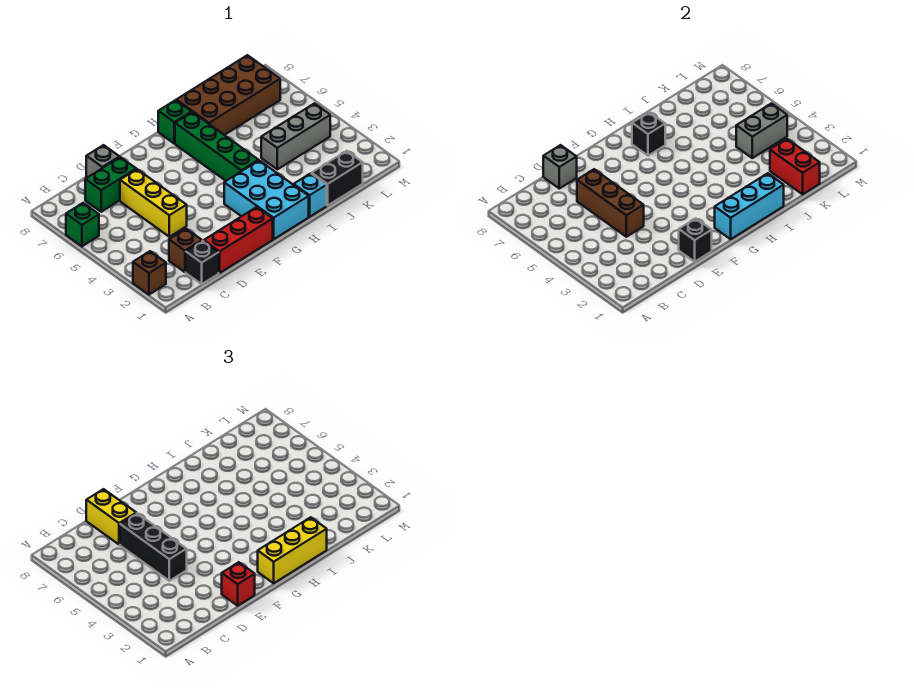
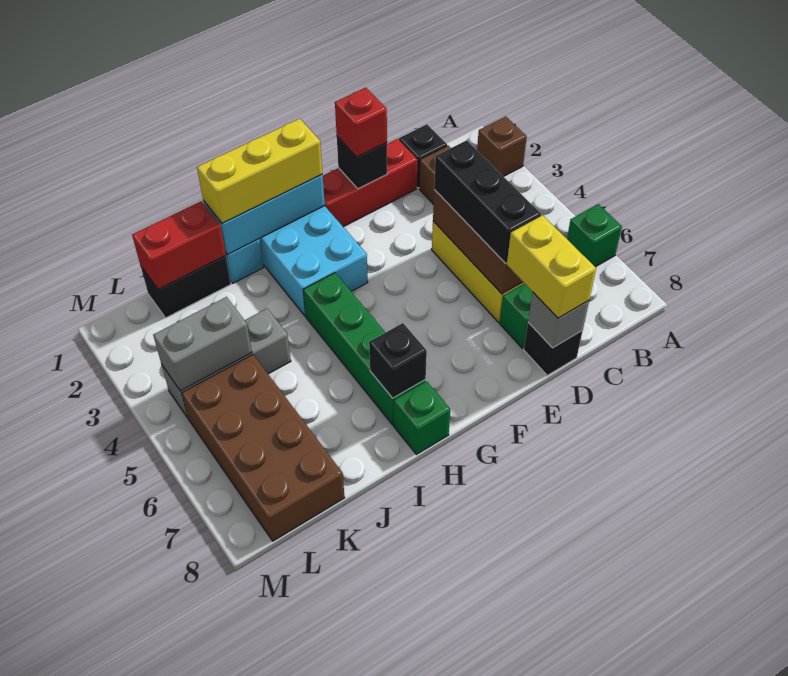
grey brick D8 level 1 -> black brick D8 level 1
brown brick I7:L8 level 1 -> brown brick K5:L8 level 1
red brick K1:K2 level 2 -> red brick J1:K1 level 2

